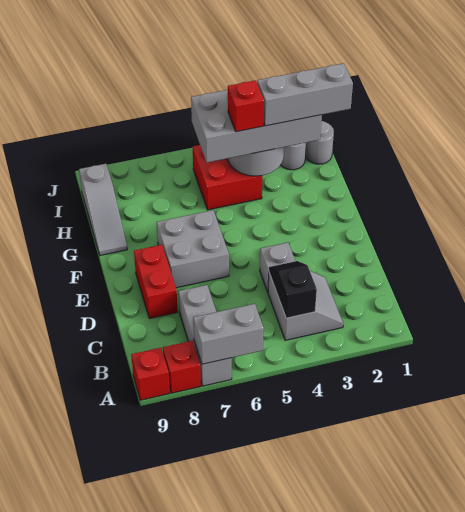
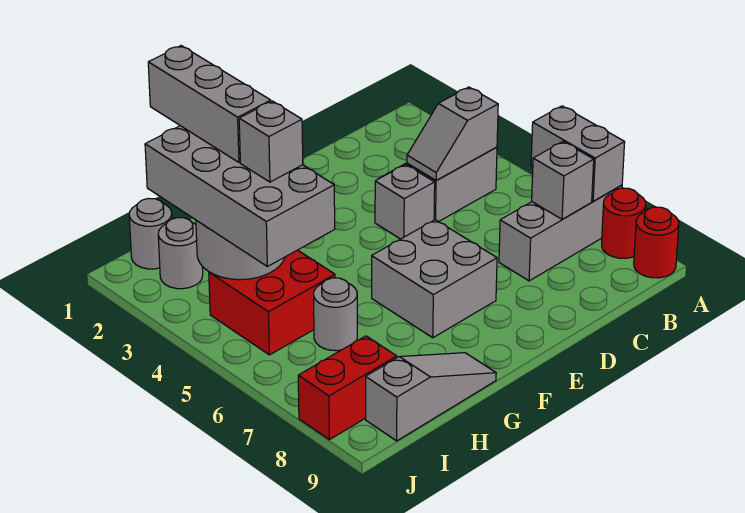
red brick A8 level 1 -> red round brick A8 level 1
red brick A9 level 1 -> red round brick A9 level 1
black slope B4:C4 level 2 top B -> grey slope B4:C4 level 2 top B
none -> grey brick B7 level 2
red brick D8:E8 level 1 -> red brick I8:J8 level 1
red brick H4 level 4 -> grey brick H4 level 4
none -> grey round brick H6 level 1

